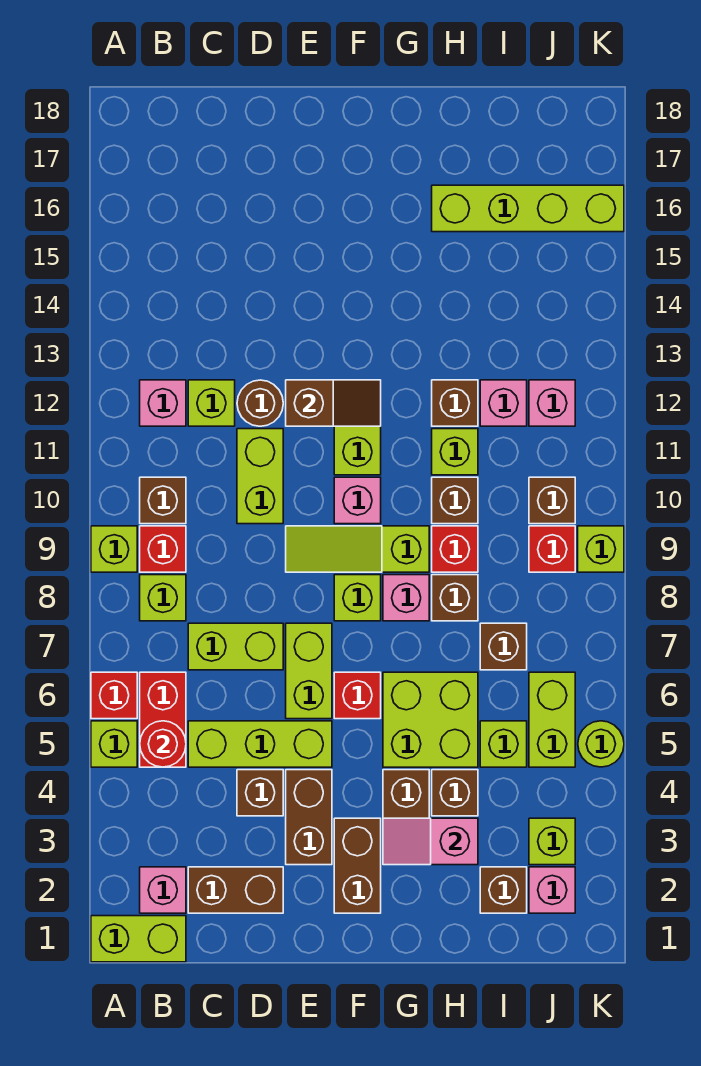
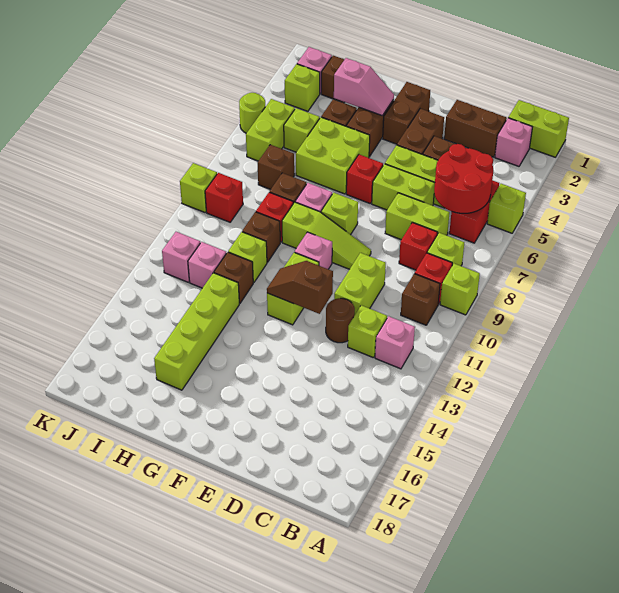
red brick A6 level 1 -> red brick C8 level 1
red round brick B5 level 2 -> red round brick B5:C6 level 2
lime brick E6:E7 level 1 -> lime brick D6:E6 level 1
lime brick H16:K16 level 1 -> lime brick H13:H16 level 1
brown brick J10 level 1 -> none

